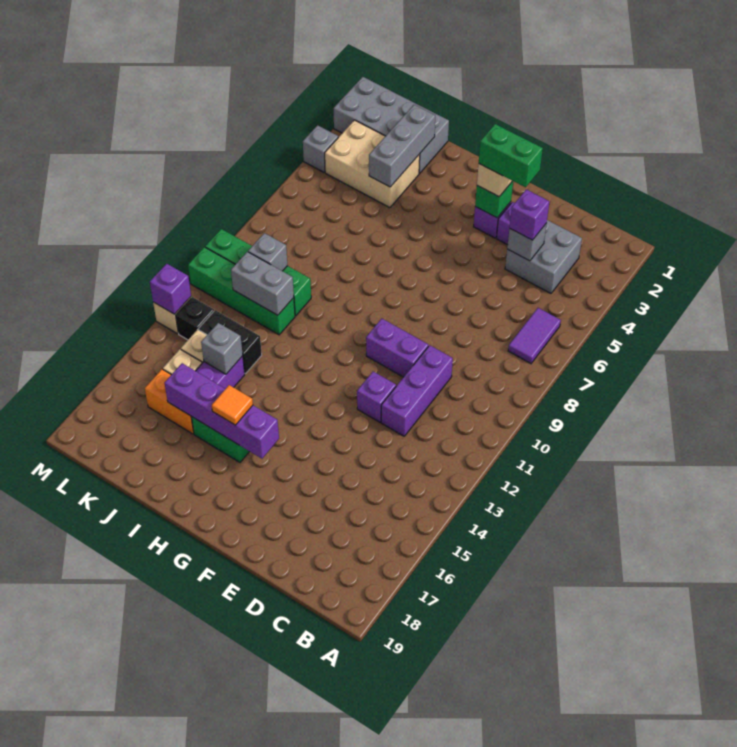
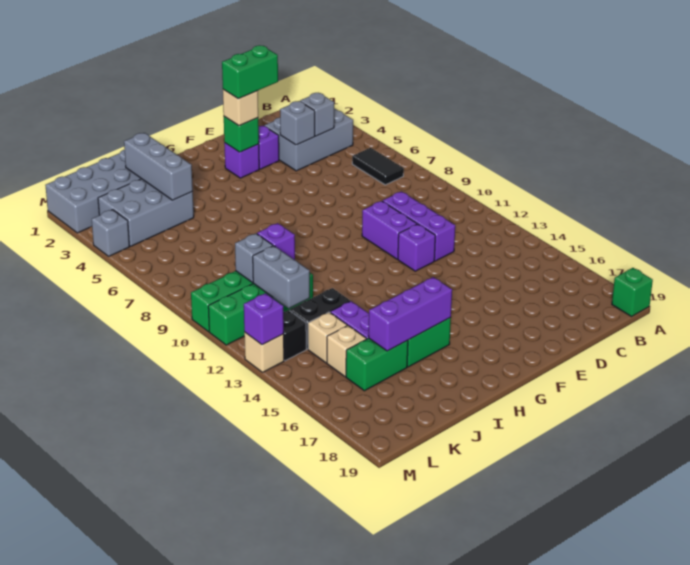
none -> green brick A19 level 1
purple tile B6:B7 level 1 -> black tile B6:B7 level 1
grey brick C3:D4 level 1 -> grey brick B3:D4 level 1
purple brick D4 level 3 -> purple brick J10 level 2
purple brick E10:F10 level 1 -> purple brick E10:E11 level 1
purple brick G16:J16 level 2 -> purple brick H16:J16 level 2
orange tile H16 level 3 -> none
tan brick J3:L4 level 1 -> grey brick J3:L4 level 1
grey brick J11:K11 level 2 -> grey brick K11:K12 level 2
grey brick J14 level 2 -> grey brick C4 level 2
orange brick J16:K16 level 1 -> green brick J16:K16 level 1

